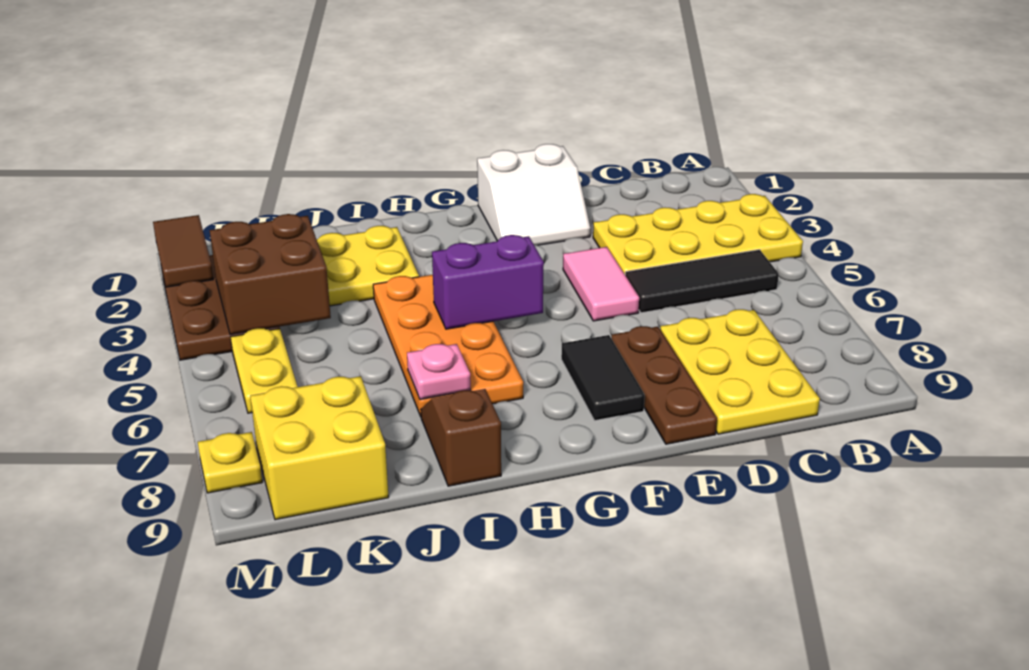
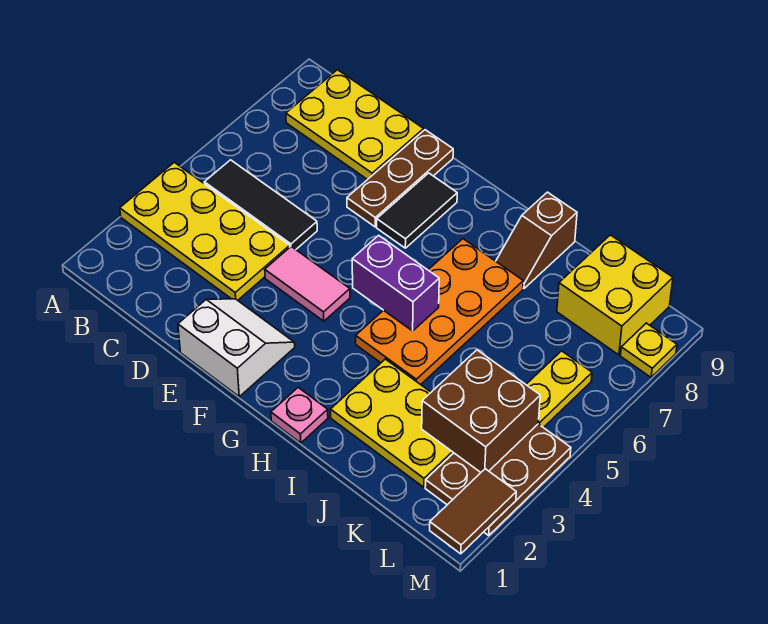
yellow plate C7:D9 level 1 -> yellow plate B8:D9 level 1
pink tile E4:E5 level 1 -> pink tile E4:F4 level 1
pink plate I7 level 2 -> pink plate H1 level 1

